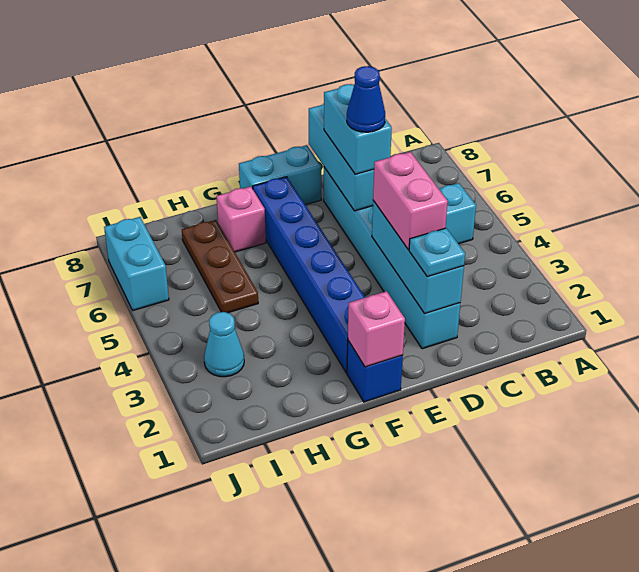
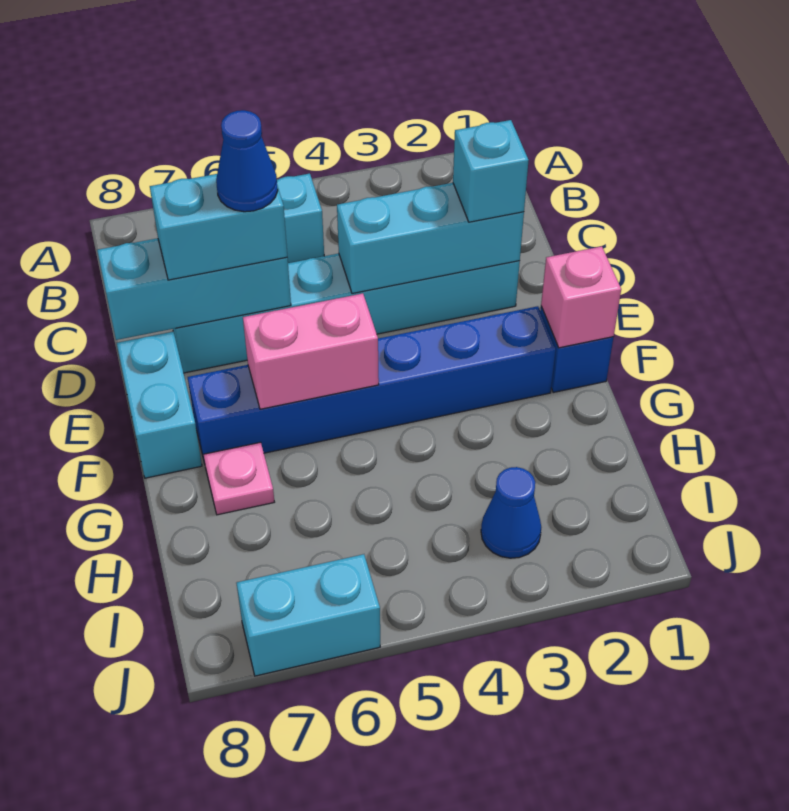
cyan plate D2 level 3 -> cyan brick D2 level 3
pink brick D3:D4 level 3 -> pink brick F5:F6 level 2
pink brick G7 level 1 -> pink plate G7 level 1
brown plate H5:H7 level 1 -> none
cyan cone I3 level 1 -> blue cone I3 level 1

